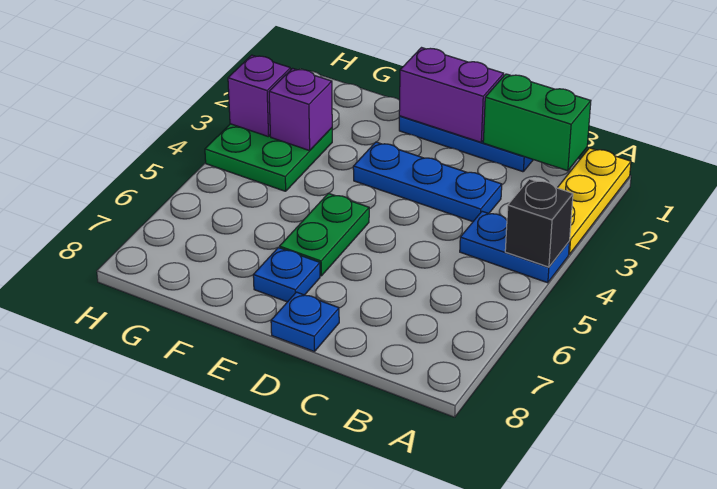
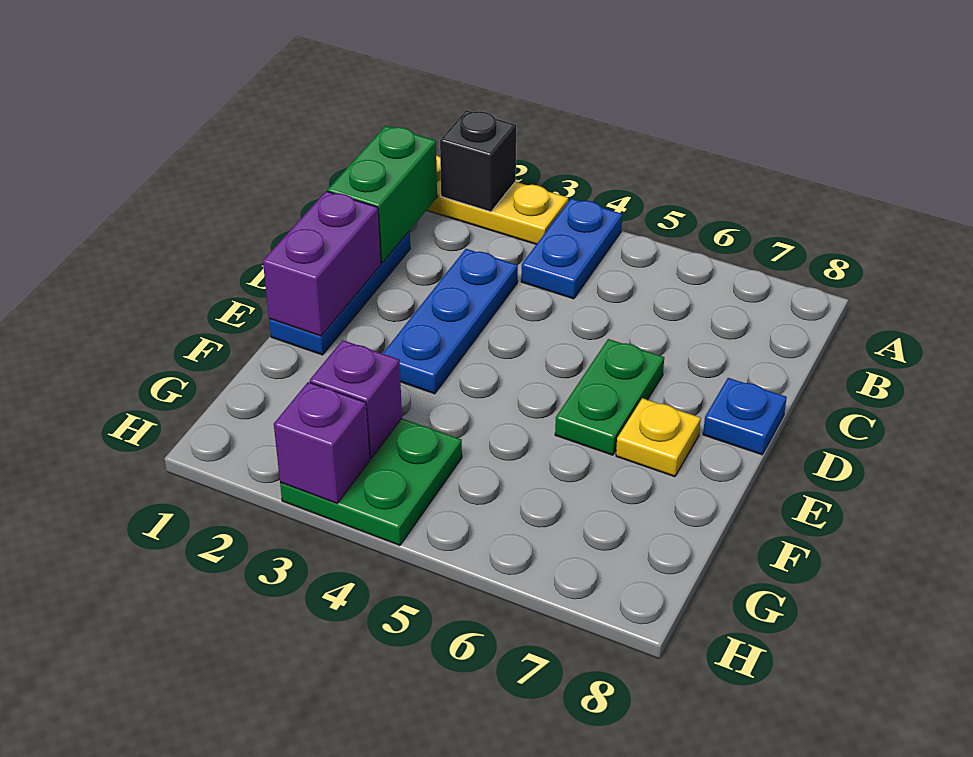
black brick A4 level 2 -> black brick A2 level 2
green plate E5:E6 level 1 -> green plate D6:E6 level 1
blue plate E7 level 1 -> yellow plate E7 level 1

